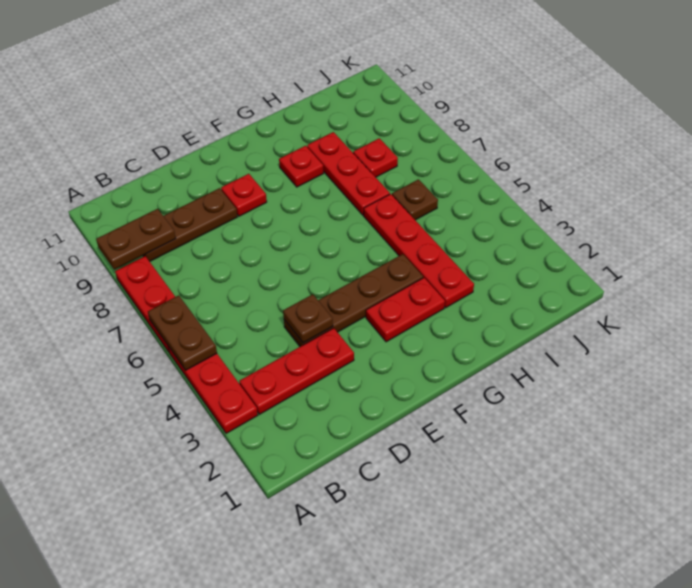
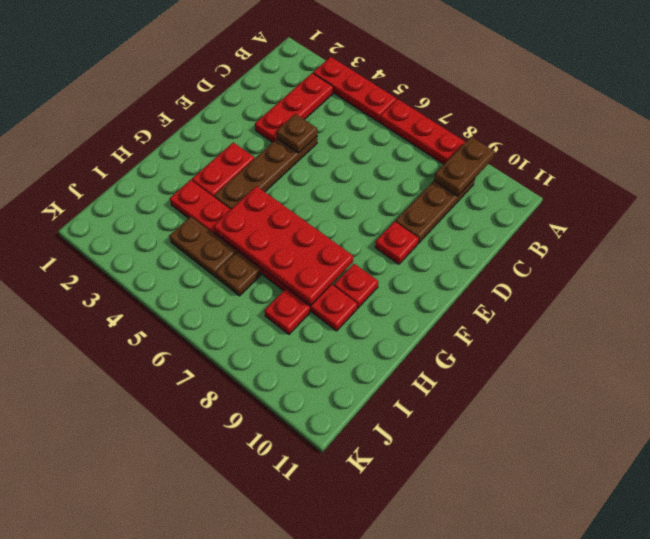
brown plate A5:A6 level 2 -> brown plate I4:I5 level 1
none -> red plate G5:H8 level 2

